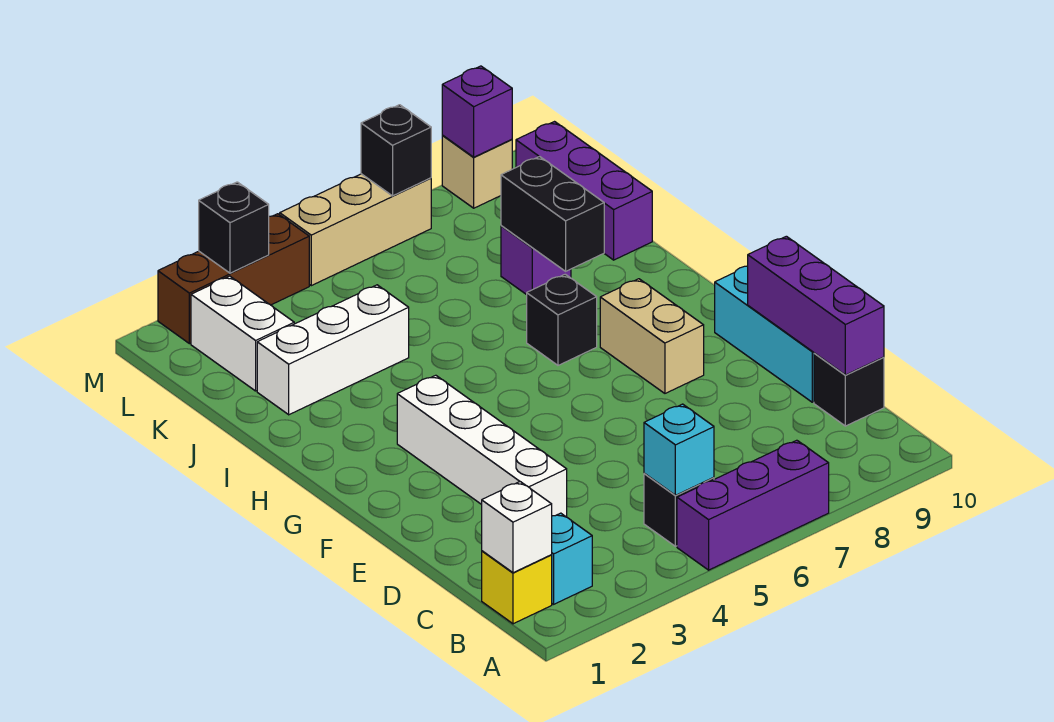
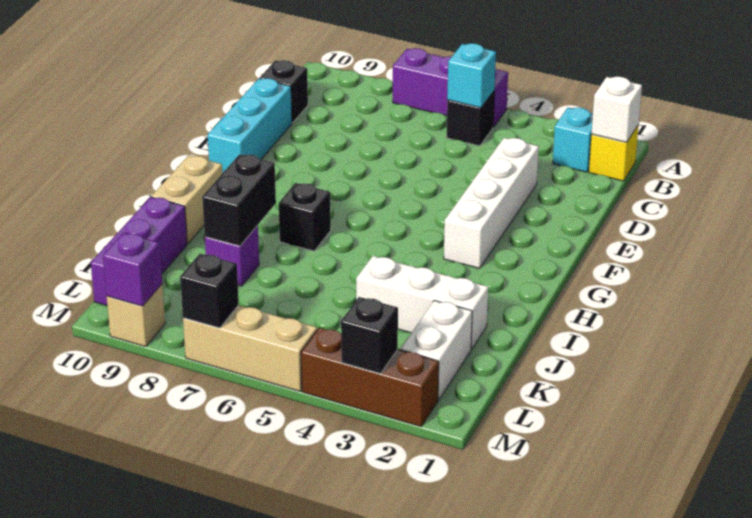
purple brick C10:E10 level 2 -> none
tan brick F8:G8 level 1 -> tan brick H10:I10 level 1

